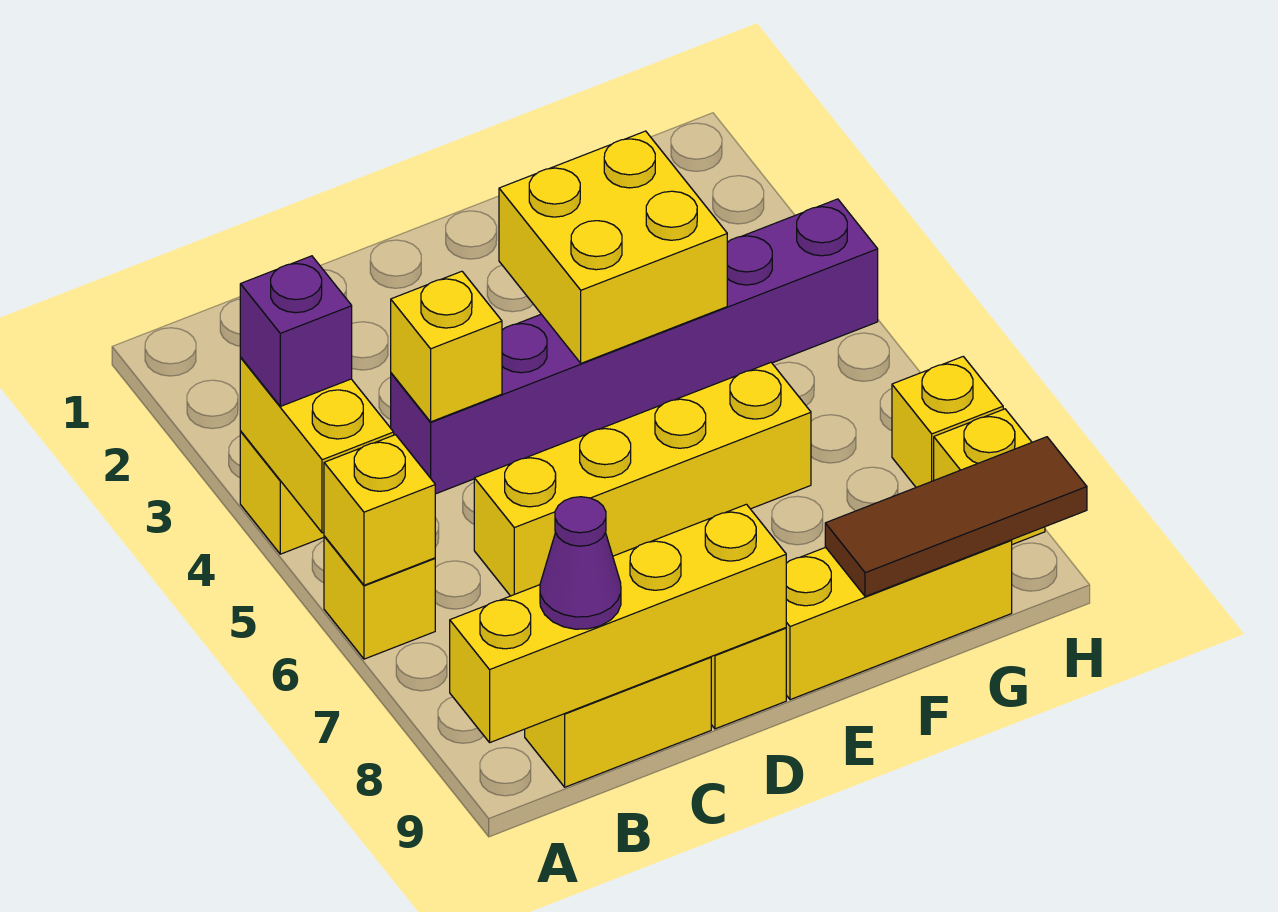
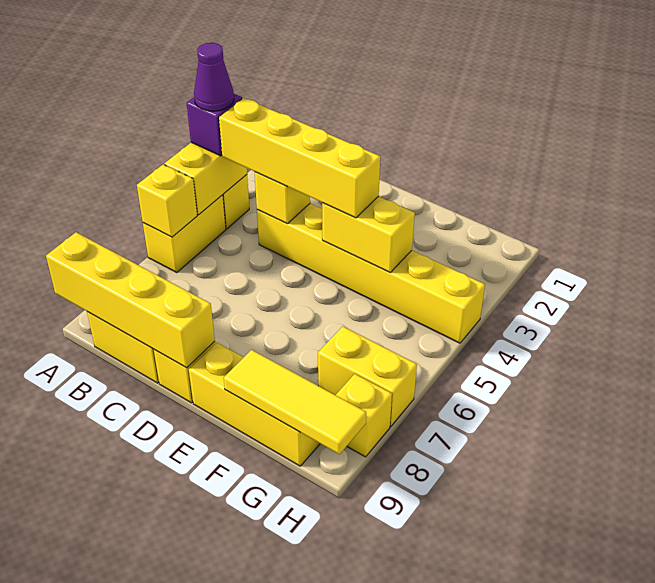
yellow brick A6 level 1 -> yellow brick A5:A6 level 1
purple cone B9 level 3 -> purple cone A4 level 4
purple brick C4:H4 level 1 -> yellow brick C4:H4 level 1
yellow brick C6:F6 level 1 -> yellow brick B4:E4 level 3
yellow brick E3:F4 level 2 -> yellow brick E4:F4 level 2
brown tile F9:H9 level 2 -> yellow tile F9:H9 level 2
yellow brick H7 level 1 -> yellow brick G7:H7 level 1

